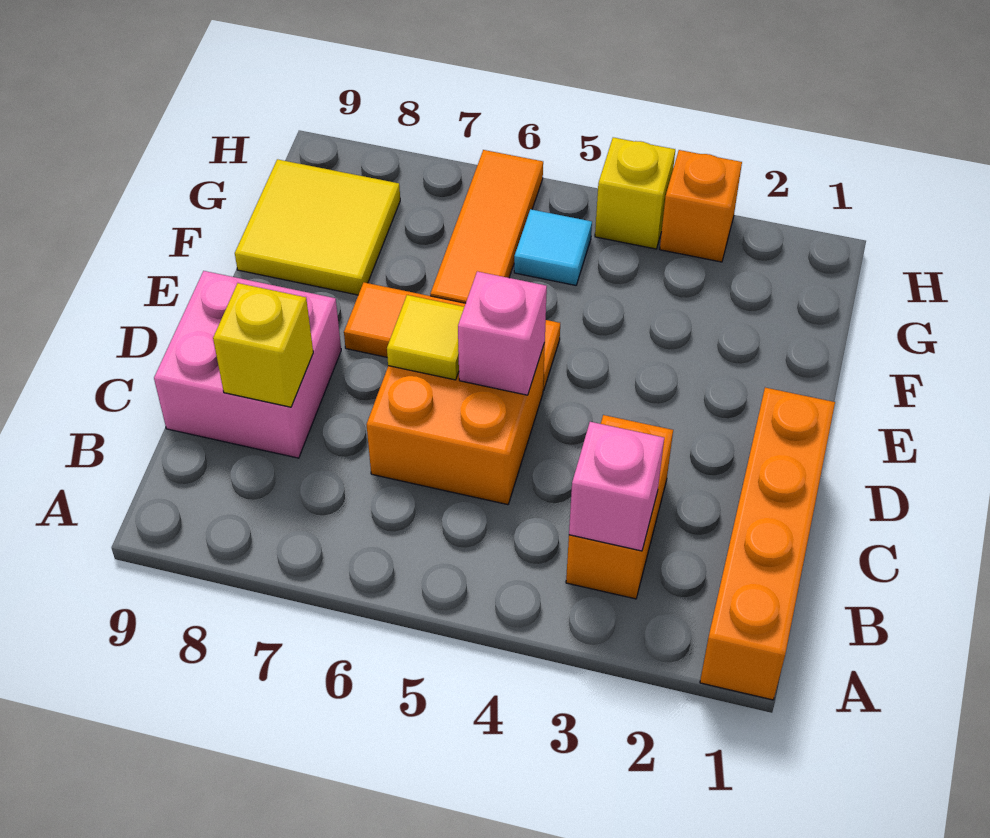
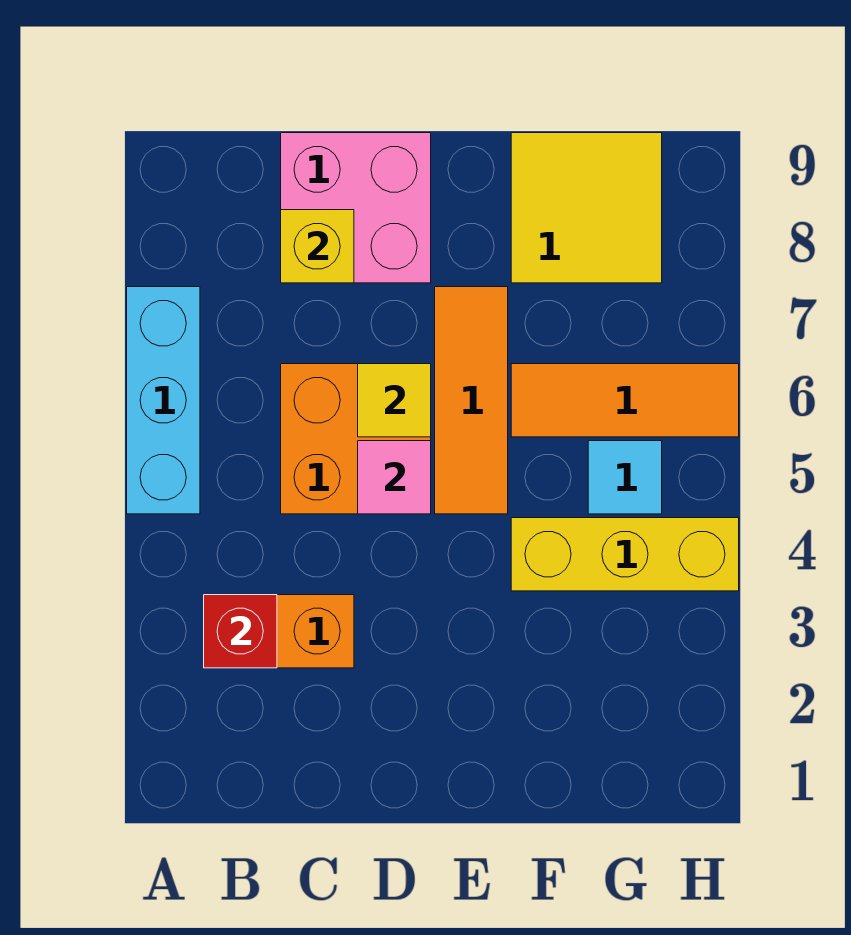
orange brick A1:D1 level 1 -> none
none -> cyan brick A5:A7 level 1
pink brick B3 level 2 -> red brick B3 level 2
pink brick D5 level 2 -> pink tile D5 level 2
orange brick H3 level 1 -> none
yellow brick H4 level 1 -> yellow brick F4:H4 level 1

